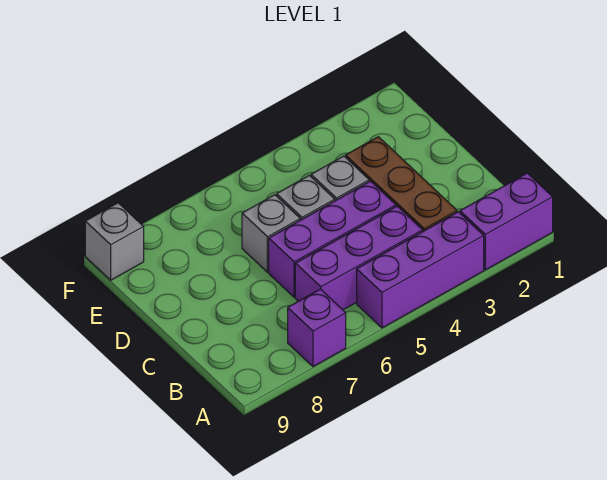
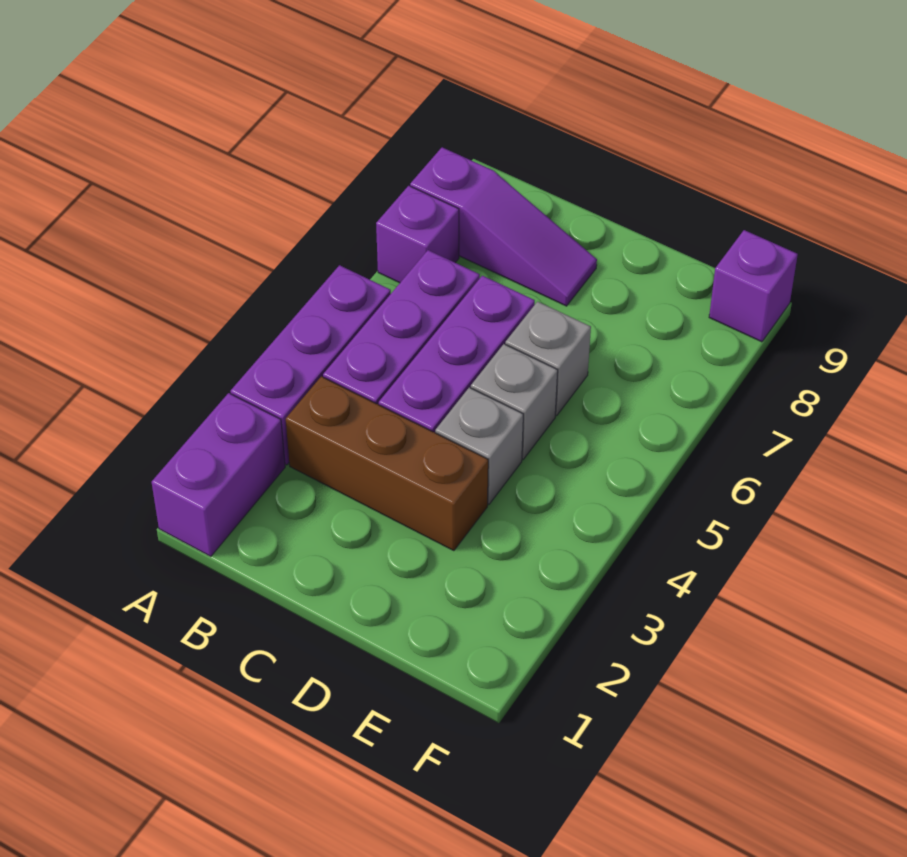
none -> purple slope A8:C8 level 1 top A
grey brick F9 level 1 -> purple brick F9 level 1

